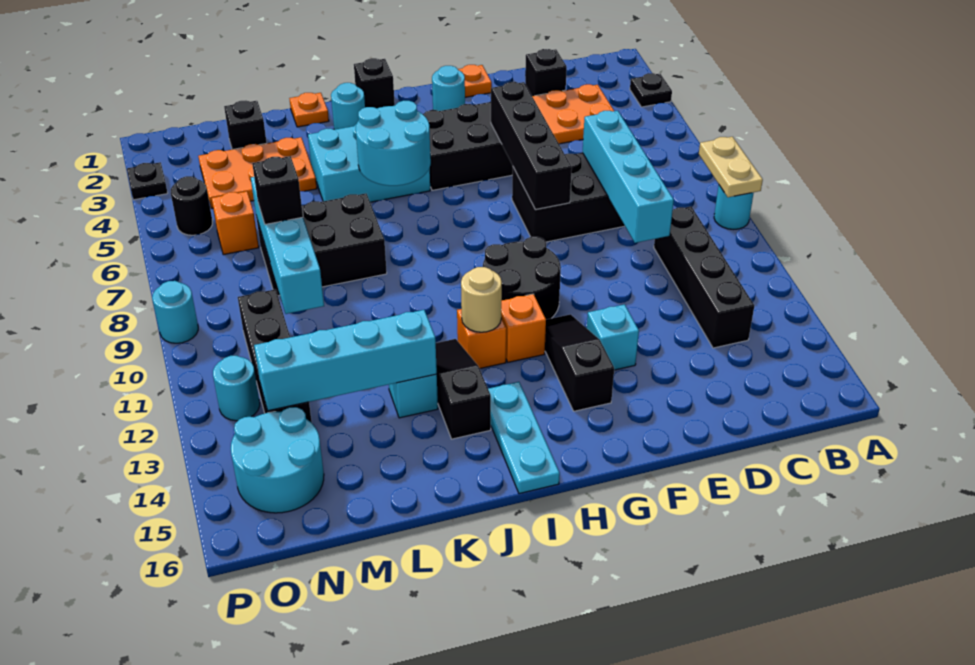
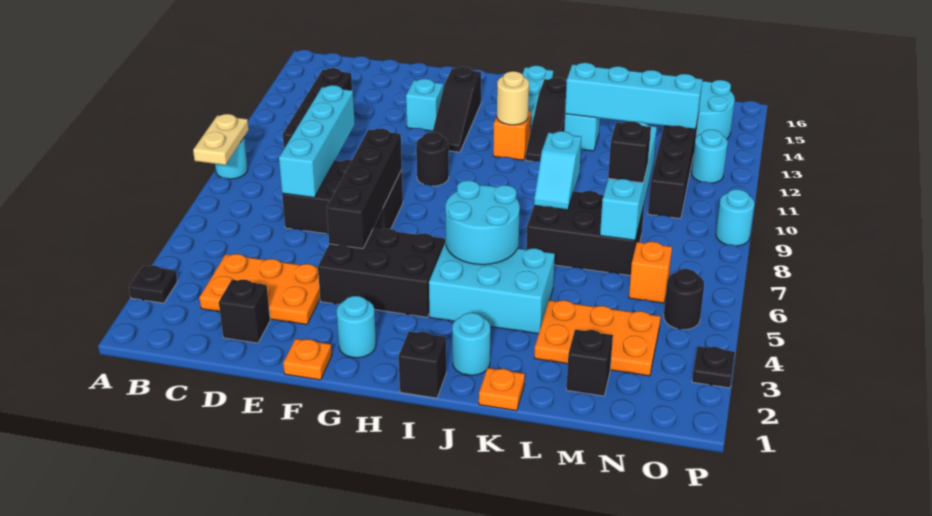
black round brick G10:H11 level 1 -> black round brick G10 level 1
orange brick H12 level 1 -> none
none -> cyan slope K8:K9 level 2 top 9

